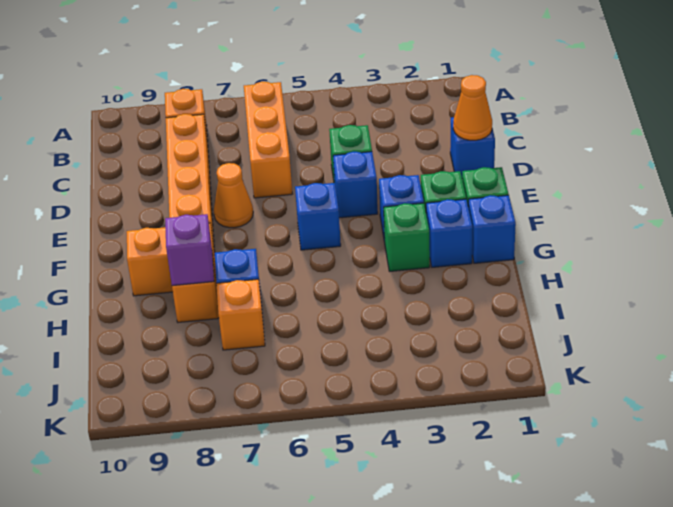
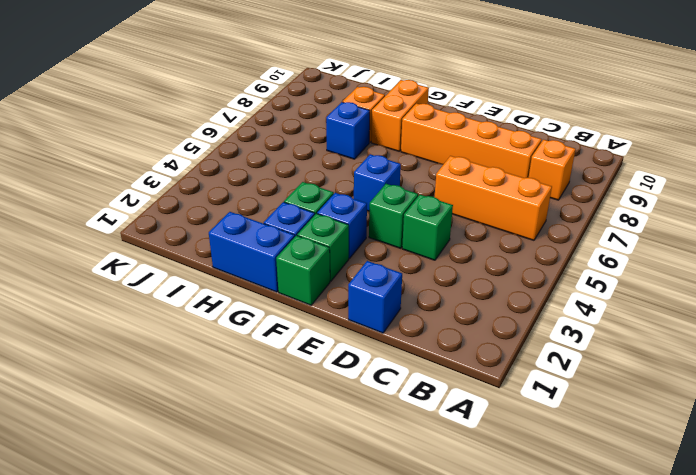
orange cone D1 level 2 -> none
blue brick E4 level 1 -> green brick E4 level 1
orange cone E7 level 1 -> none
blue brick G1 level 1 -> blue brick G1:H1 level 1
purple brick H8 level 2 -> none
orange brick I7 level 1 -> none

